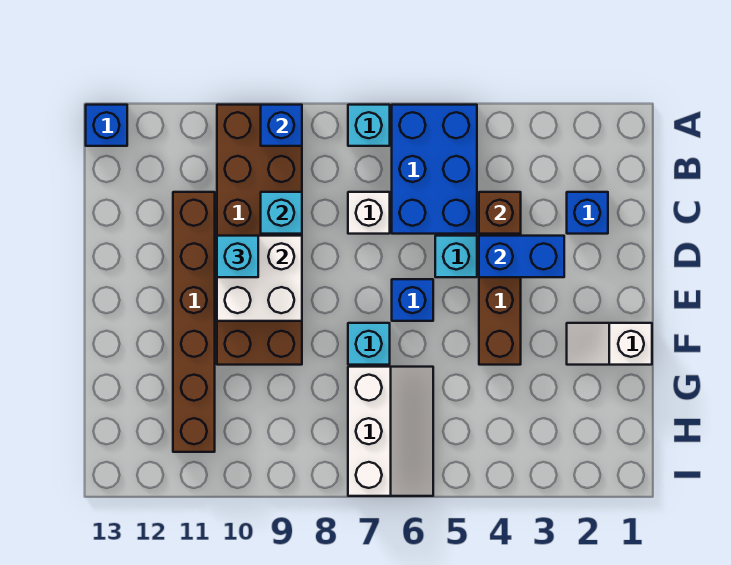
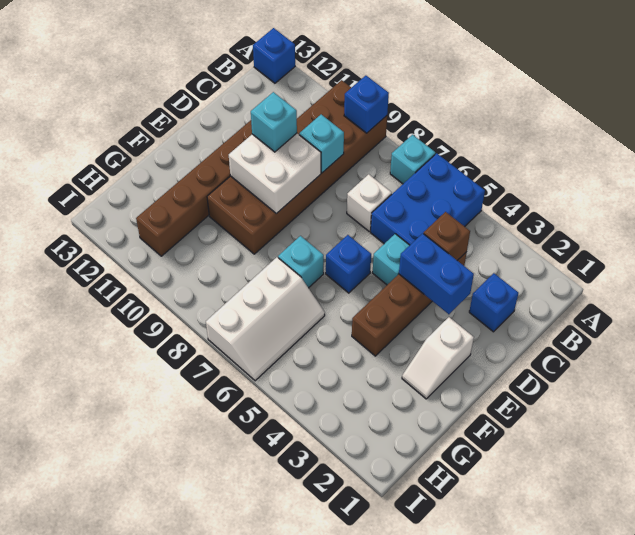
white slope F1:F2 level 1 top 1 -> white slope E2:F2 level 1 top E

